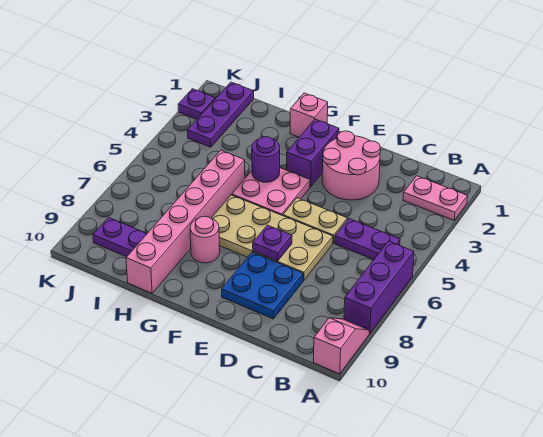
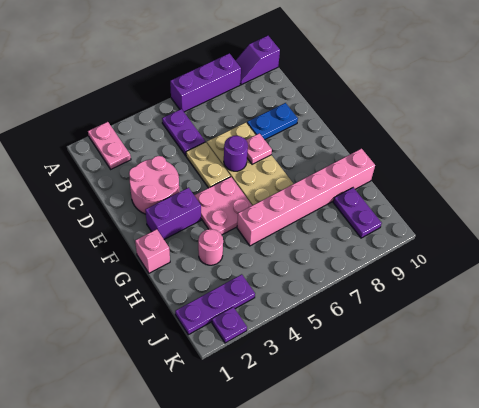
pink slope A9:A10 level 1 top 10 -> purple slope A9:A10 level 1 top 10
blue plate D8:E9 level 1 -> blue plate D8:D9 level 1
purple plate E7 level 2 -> pink plate E7 level 2
purple round brick G4 level 2 -> purple round brick E6 level 2
pink round brick G8 level 1 -> pink round brick H3 level 1

